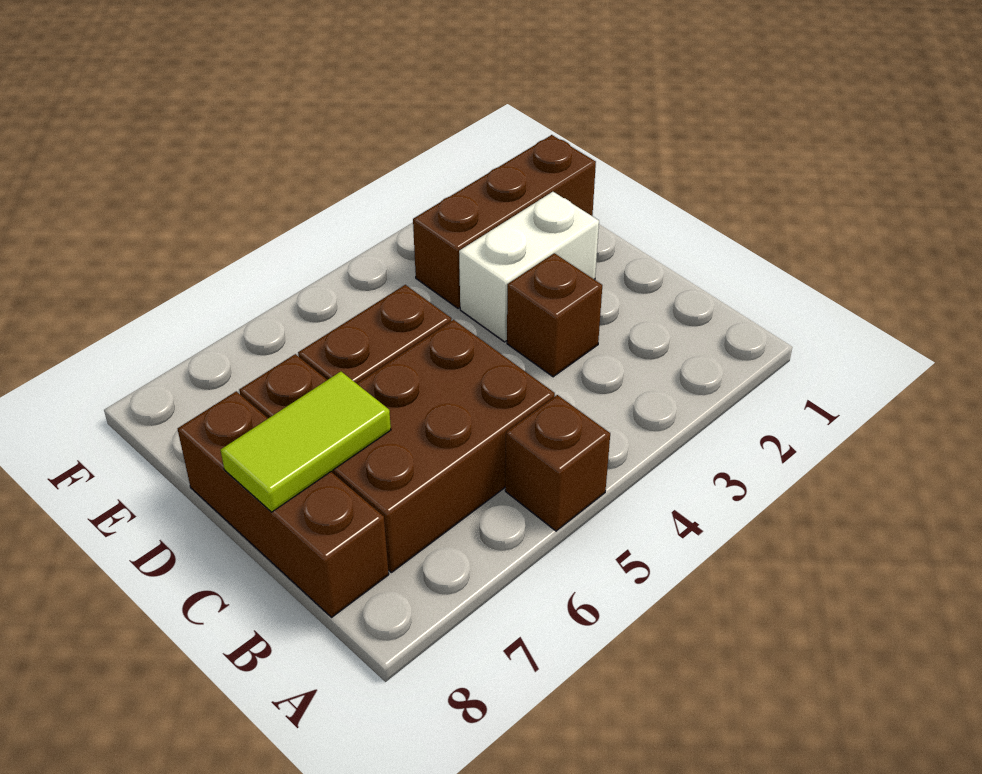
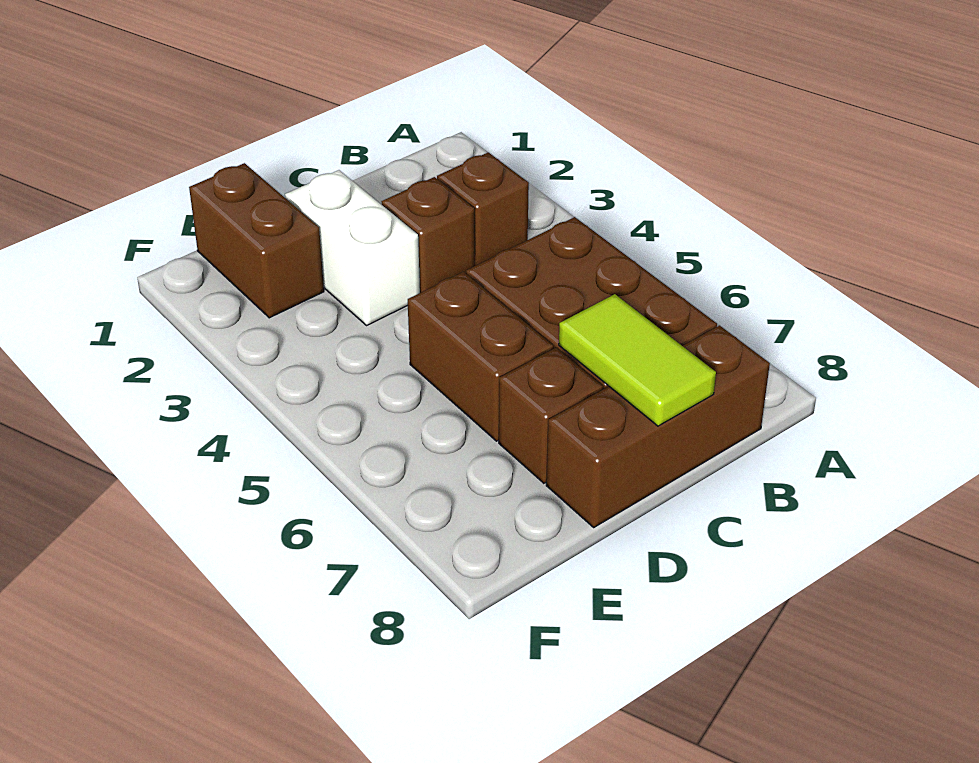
brown brick A5 level 1 -> brown brick B3 level 1
brown brick E1:E3 level 1 -> brown brick E1:E2 level 1

